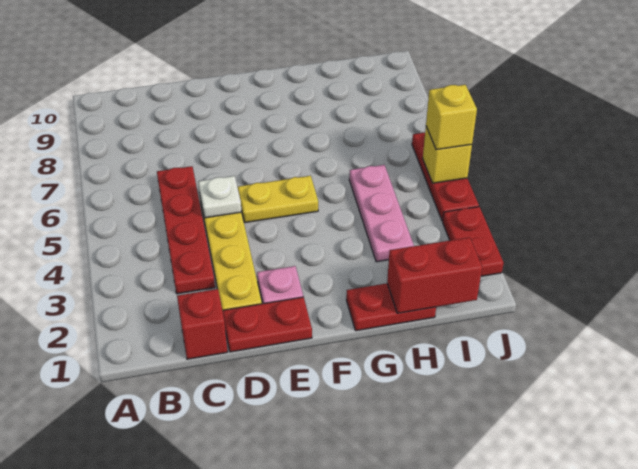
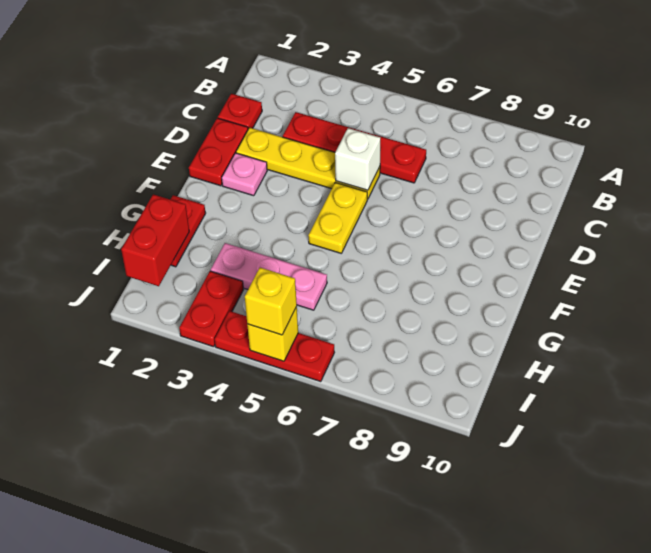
red brick C1 level 1 -> red plate C1 level 1
white plate D5 level 2 -> white brick D5 level 2
red plate J2:J3 level 1 -> red plate I3:J3 level 1

